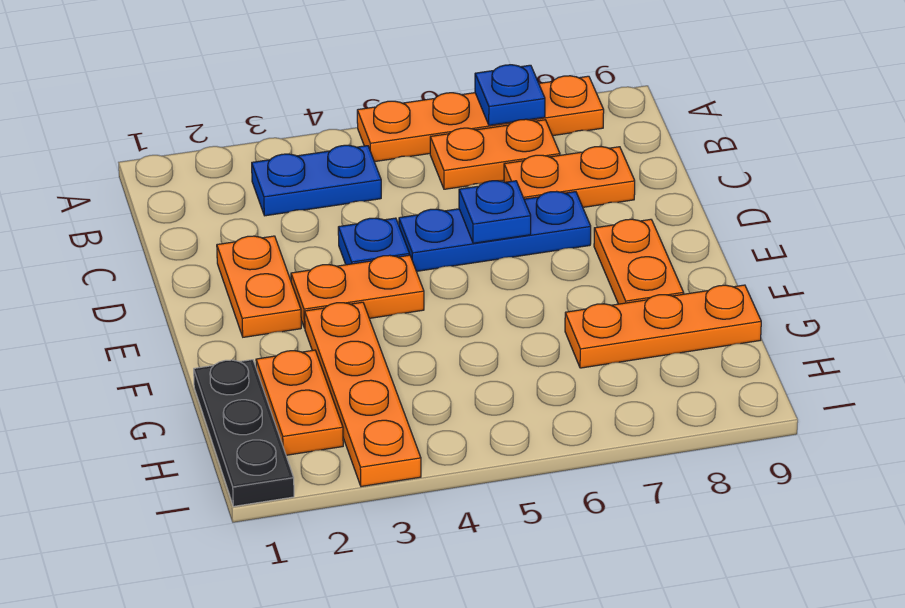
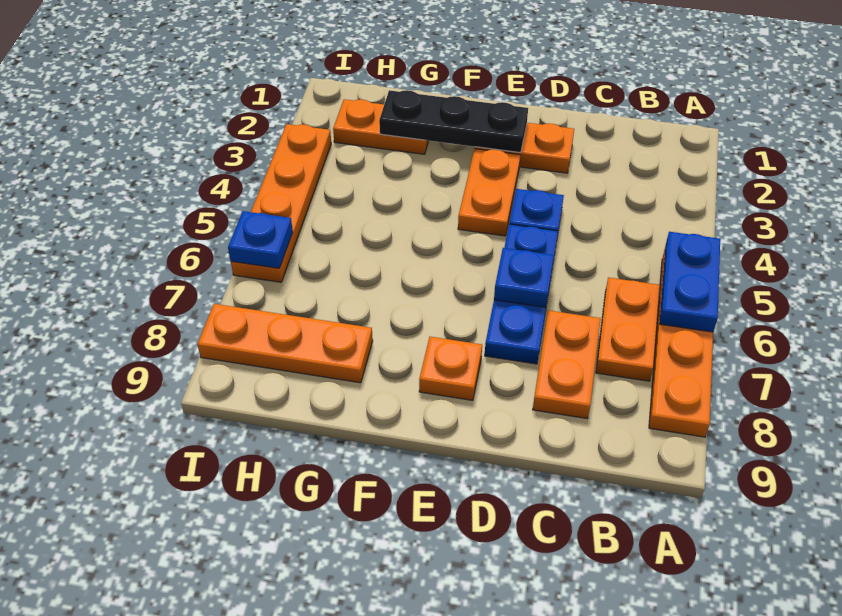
blue plate A7 level 2 -> blue plate I6 level 2
blue plate B3:B4 level 1 -> blue plate A5:A6 level 2
orange plate E8:F8 level 1 -> orange plate E8 level 1
orange plate F3:I3 level 1 -> orange plate I3:I6 level 1
black plate G1:I1 level 1 -> black plate E2:G2 level 2
orange plate G7:G9 level 1 -> orange plate G8:I8 level 1

